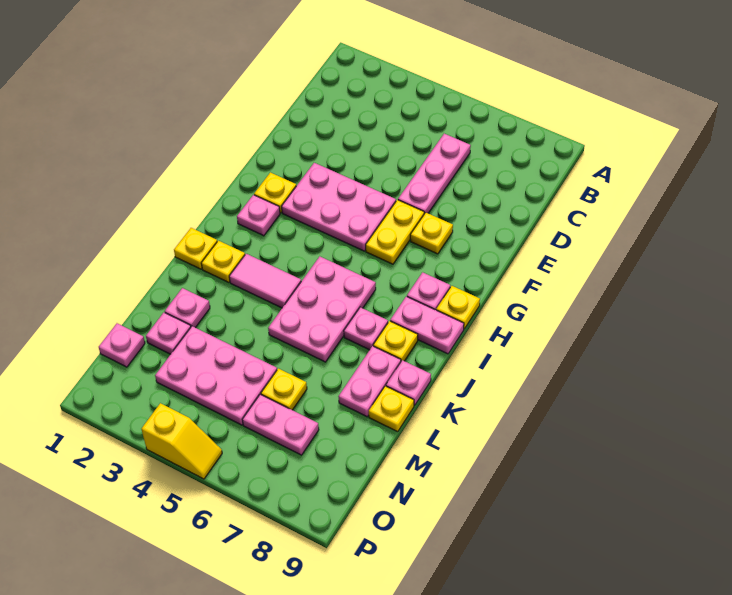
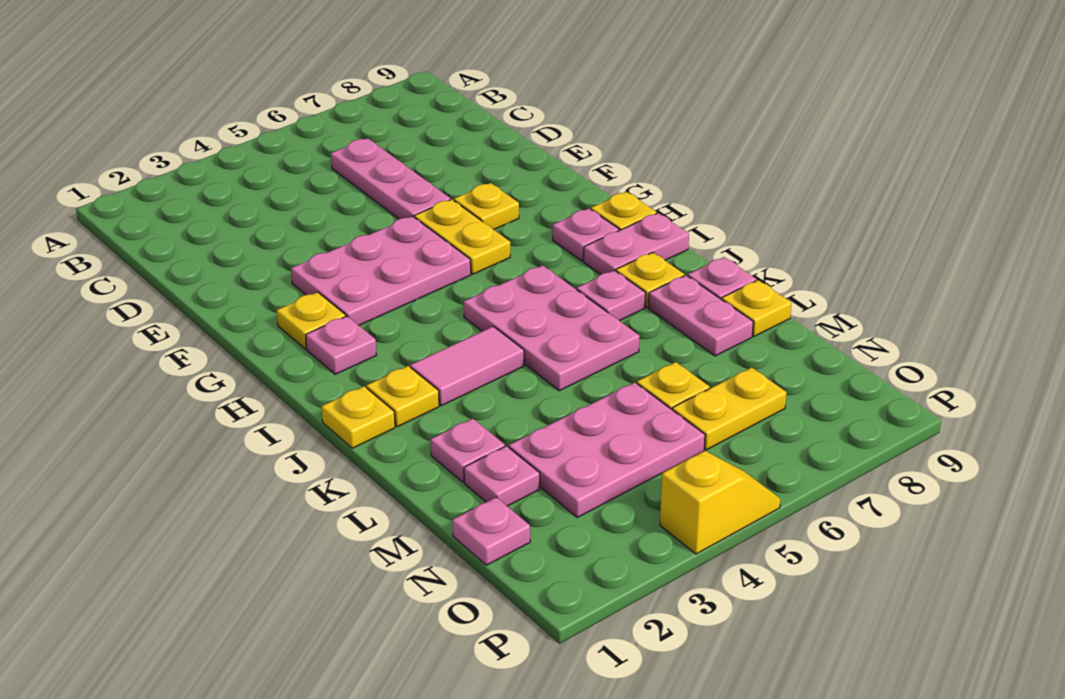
pink plate N6:N7 level 1 -> yellow plate N6:N7 level 1

